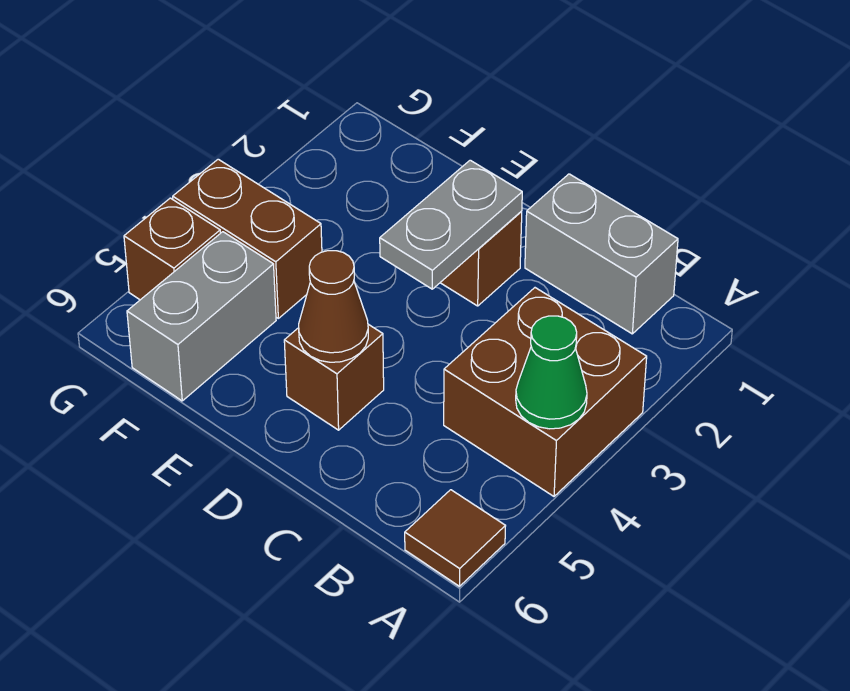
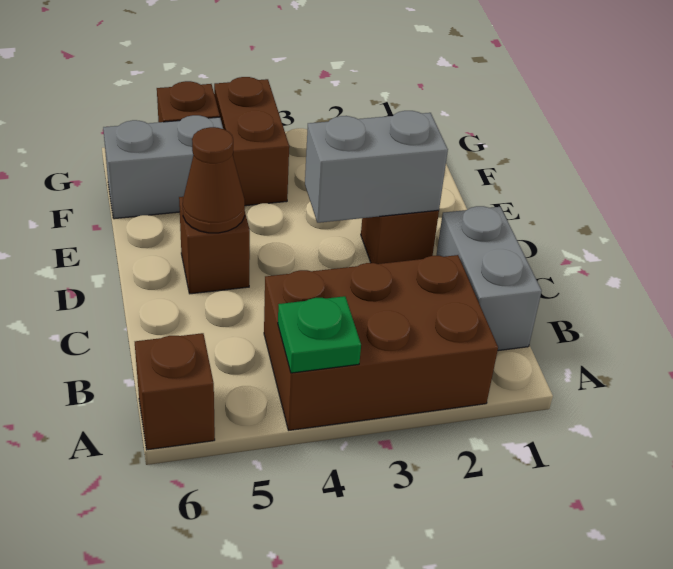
brown brick A3:B4 level 1 -> brown brick A2:B4 level 1
green cone A4 level 2 -> green plate A4 level 2
brown tile A6 level 1 -> brown brick A6 level 1
grey plate D2:D3 level 2 -> grey brick D2:D3 level 2

